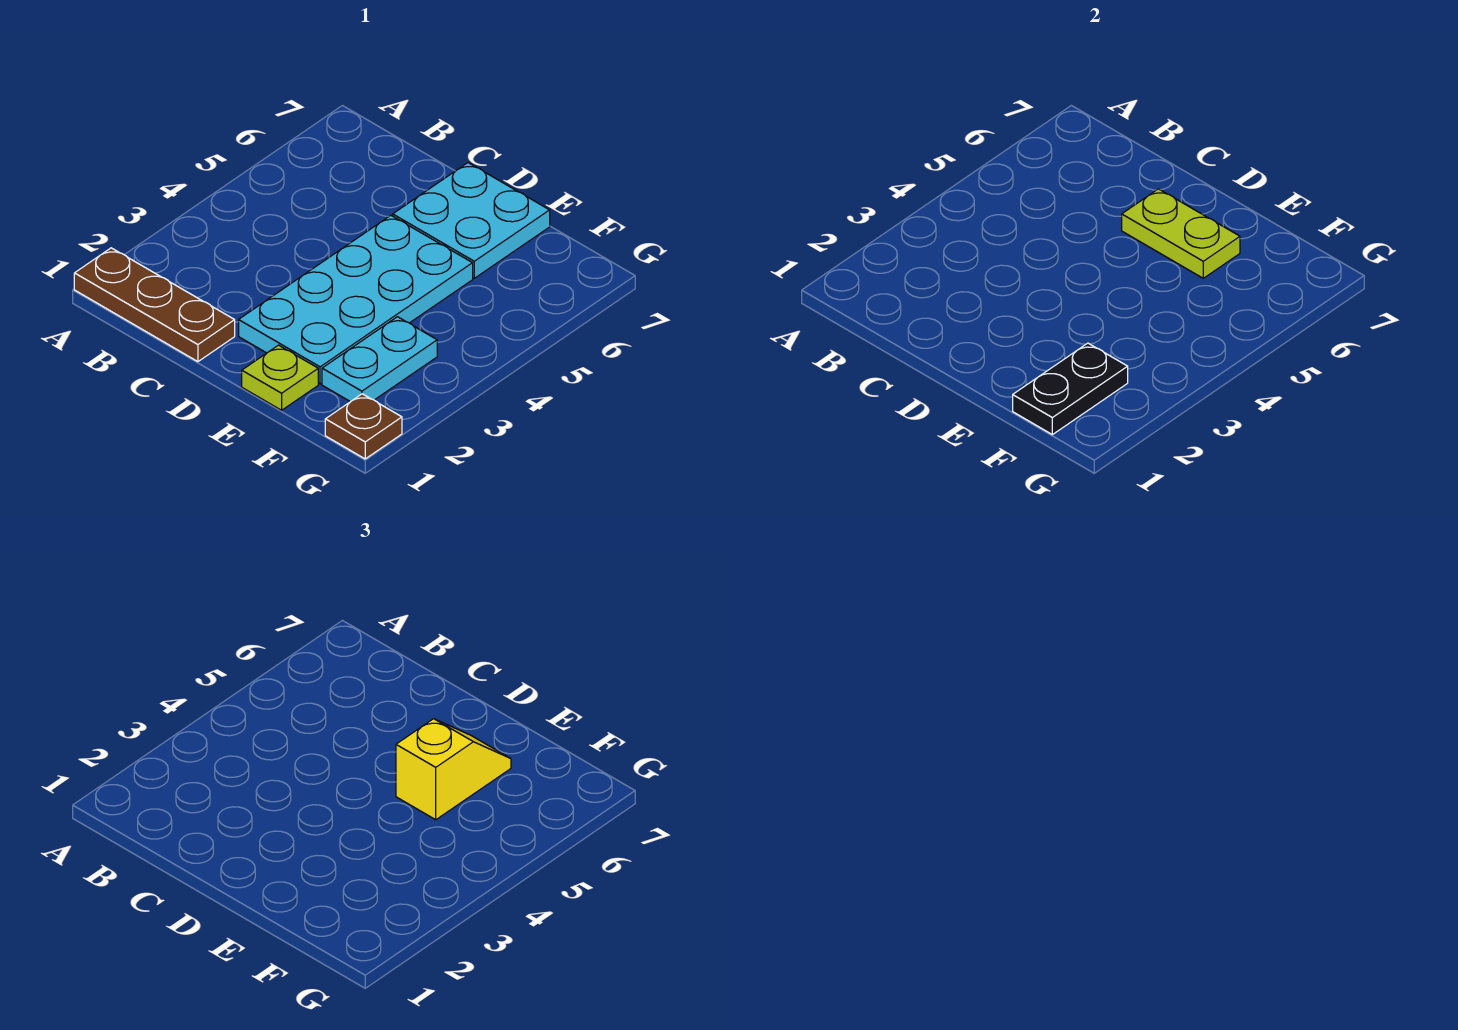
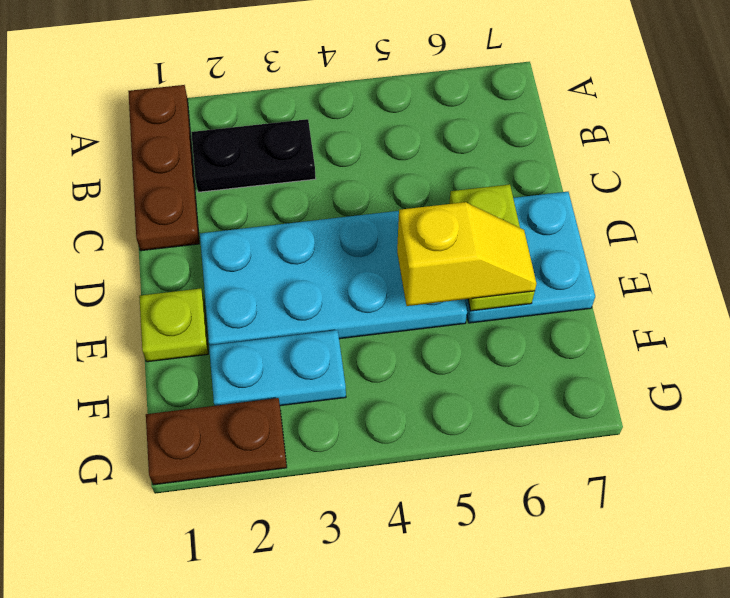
black plate F1:F2 level 2 -> black plate B2:B3 level 1
brown plate G1 level 1 -> brown plate G1:G2 level 1

